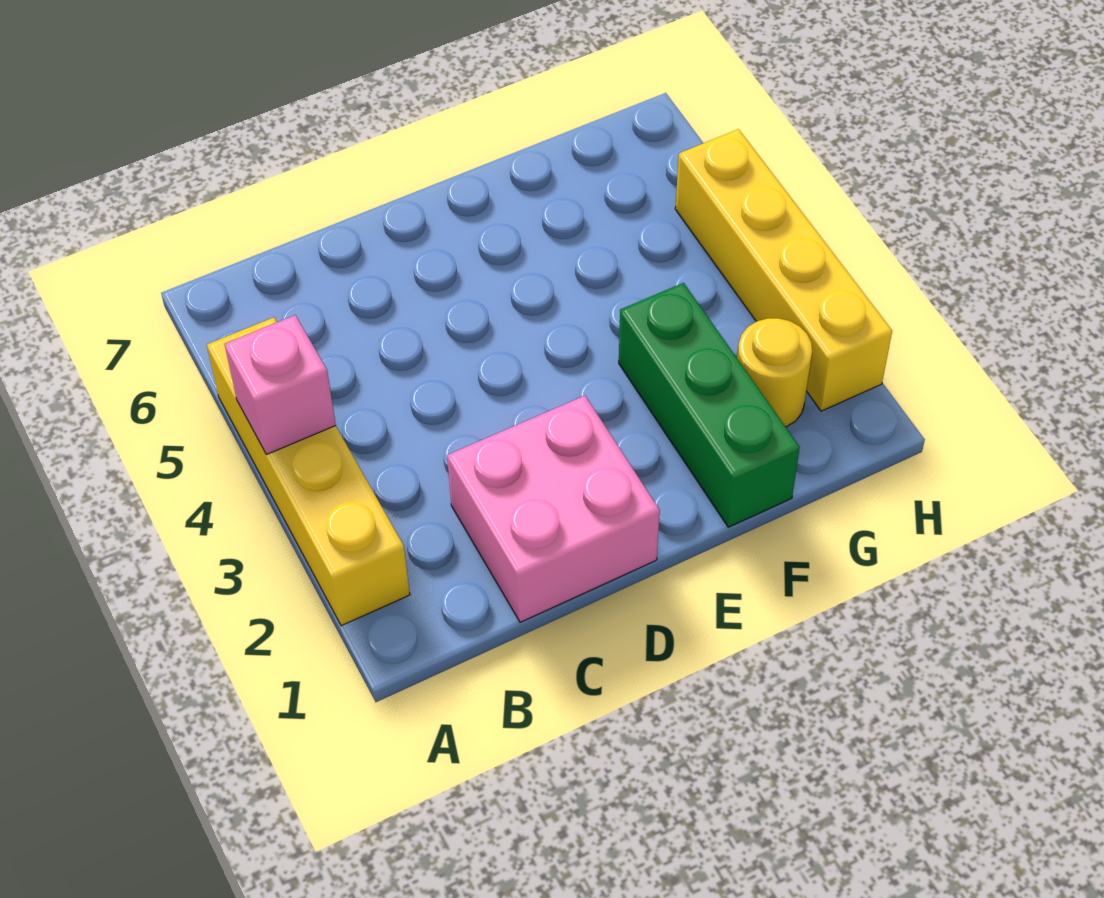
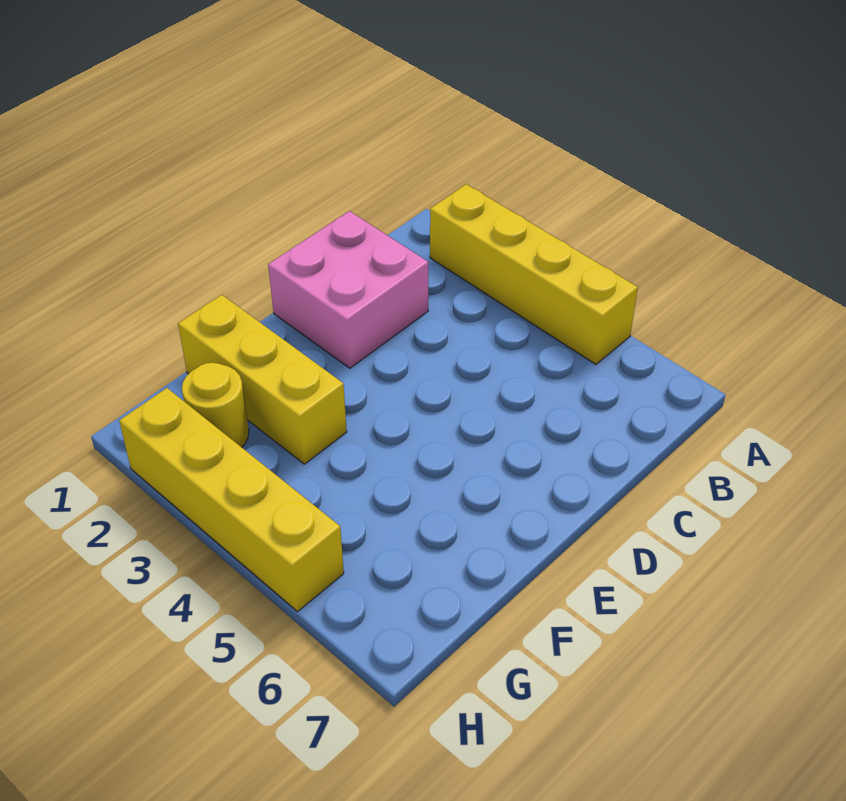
pink brick A4 level 2 -> none
green brick F1:F3 level 1 -> yellow brick F1:F3 level 1

